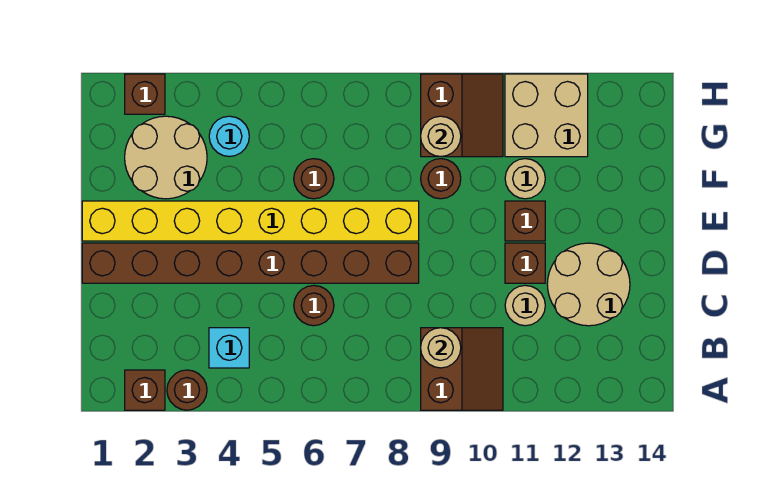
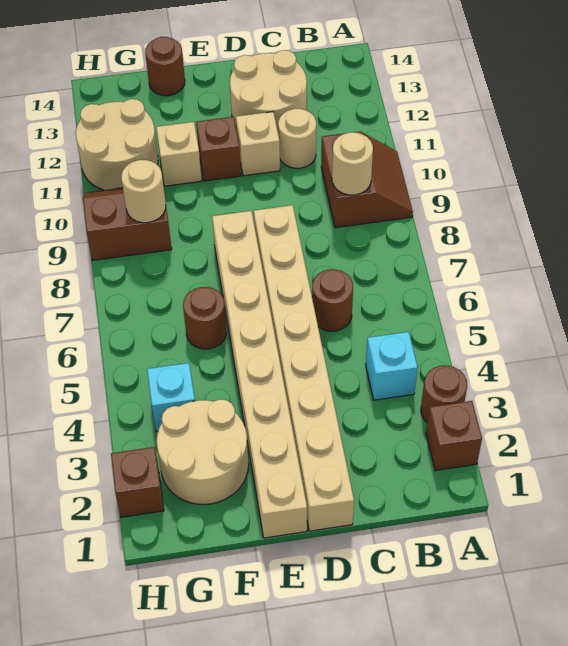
brown slope A9:B10 level 1 top 9 -> brown slope A9:B10 level 1 top B
brown brick D1:D8 level 1 -> tan brick D1:D8 level 1
brown brick D11 level 1 -> tan brick D11 level 1
yellow brick E1:E8 level 1 -> tan brick E1:E8 level 1
brown round brick F9 level 1 -> brown round brick F14 level 1
tan round brick F11 level 1 -> tan brick F11 level 1
cyan round brick G4 level 1 -> cyan brick G4 level 1
tan brick G11:H12 level 1 -> tan round brick G11:H12 level 1

